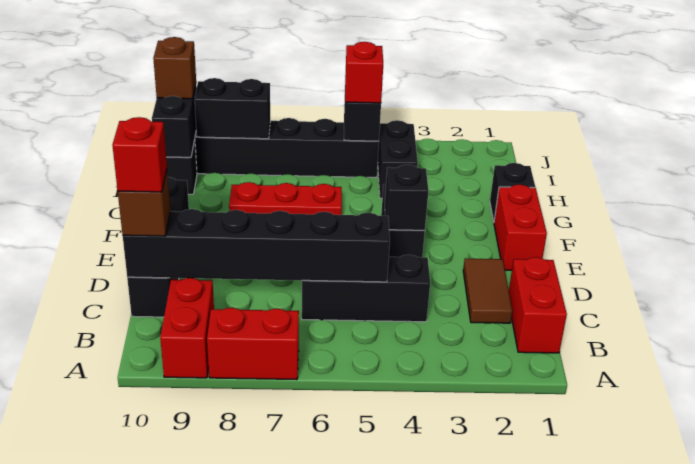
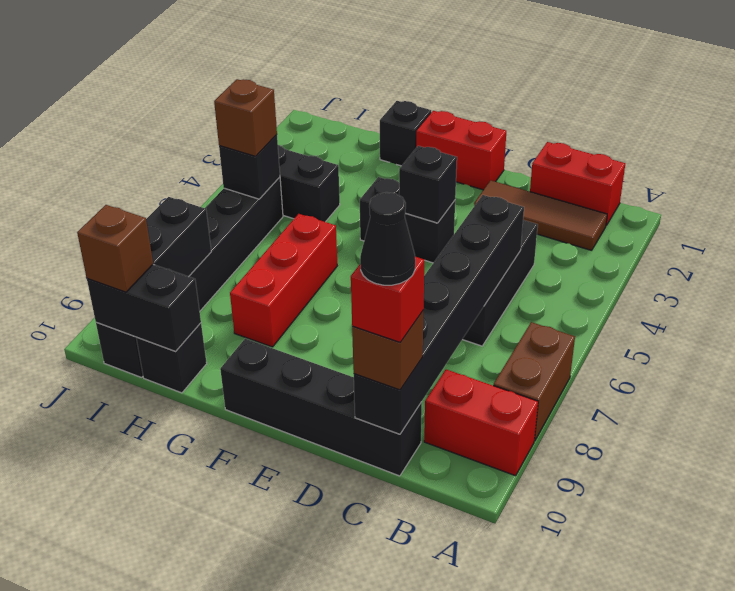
red brick A7:A8 level 1 -> brown brick A7:A8 level 1
brown tile C2:D2 level 1 -> brown tile B2:D2 level 1
none -> black cone C10 level 5
red plate G6:G8 level 1 -> red brick G6:G8 level 1
red brick I5 level 3 -> brown brick I5 level 3

